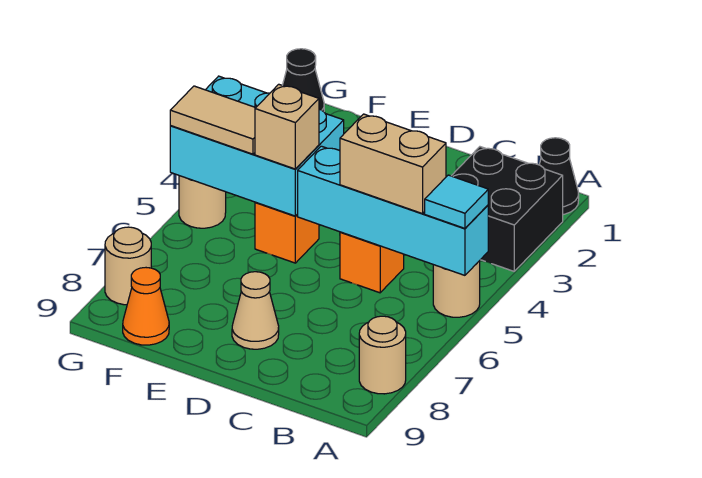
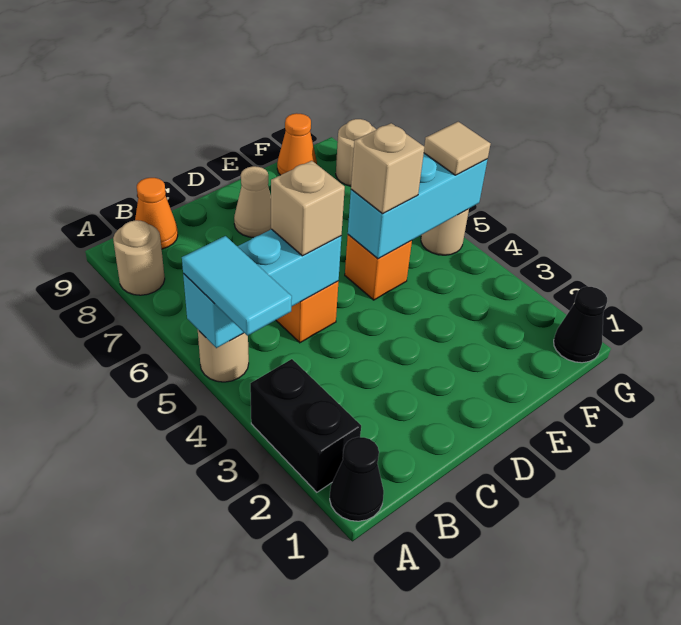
black brick A2:B3 level 1 -> black brick A2:A3 level 1
cyan brick A5:D5 level 2 -> cyan brick A5:C5 level 2
cyan tile A5 level 3 -> cyan tile A4:A5 level 3
tan brick B5:C5 level 3 -> tan brick C5 level 3
none -> orange cone B9 level 1
cyan brick E4:G5 level 2 -> cyan brick E5:G5 level 2
tan tile F5:G5 level 3 -> tan tile G5 level 3

